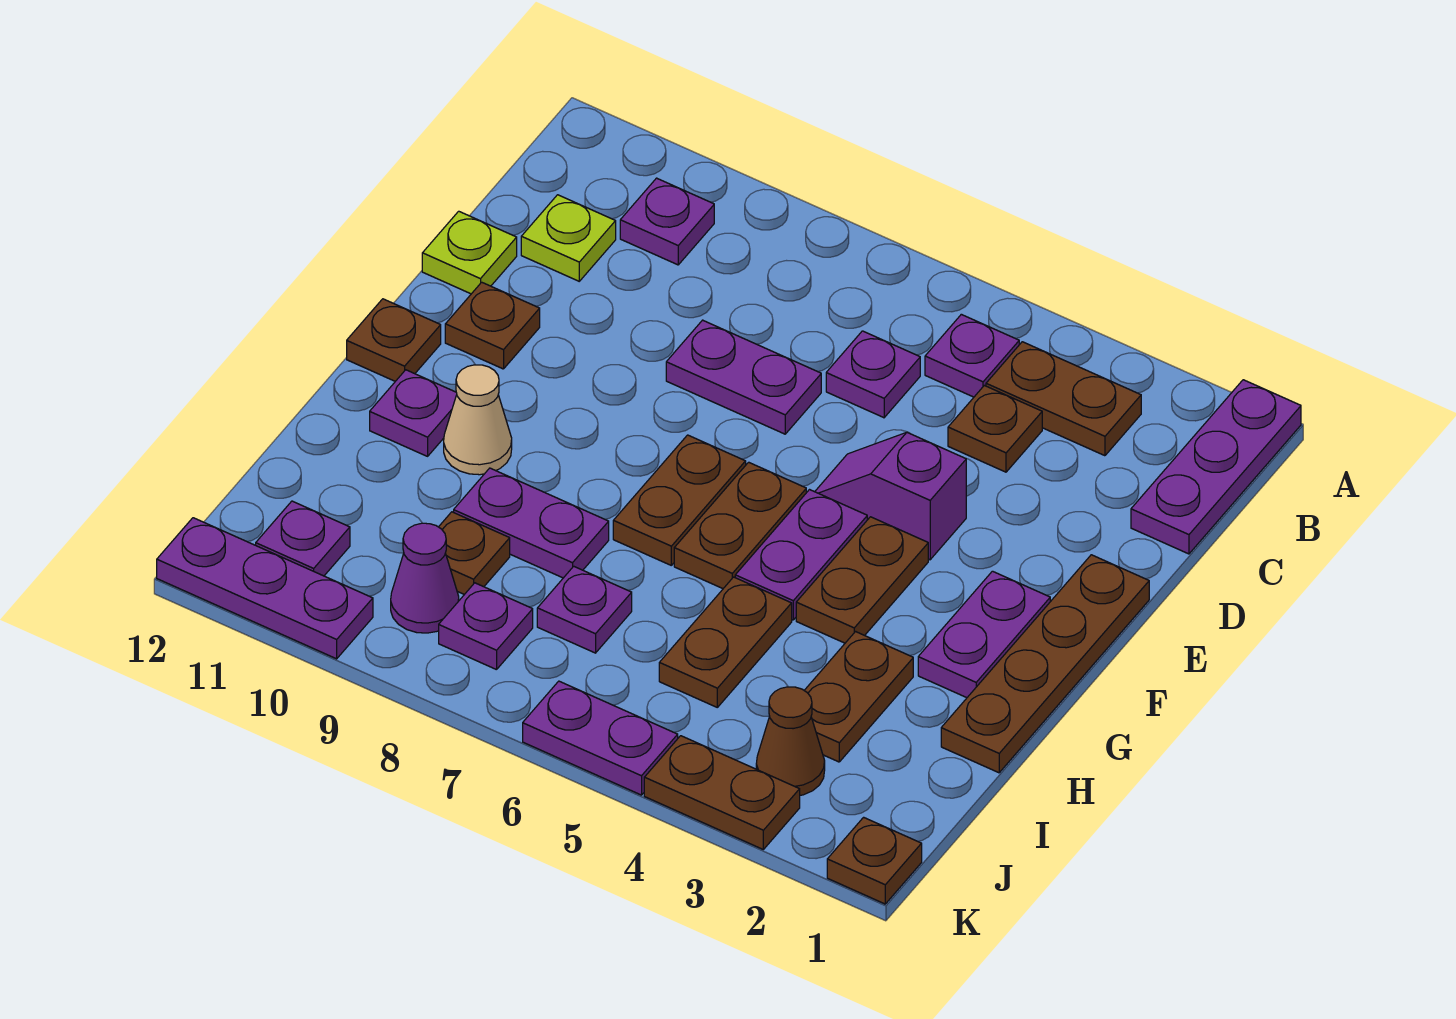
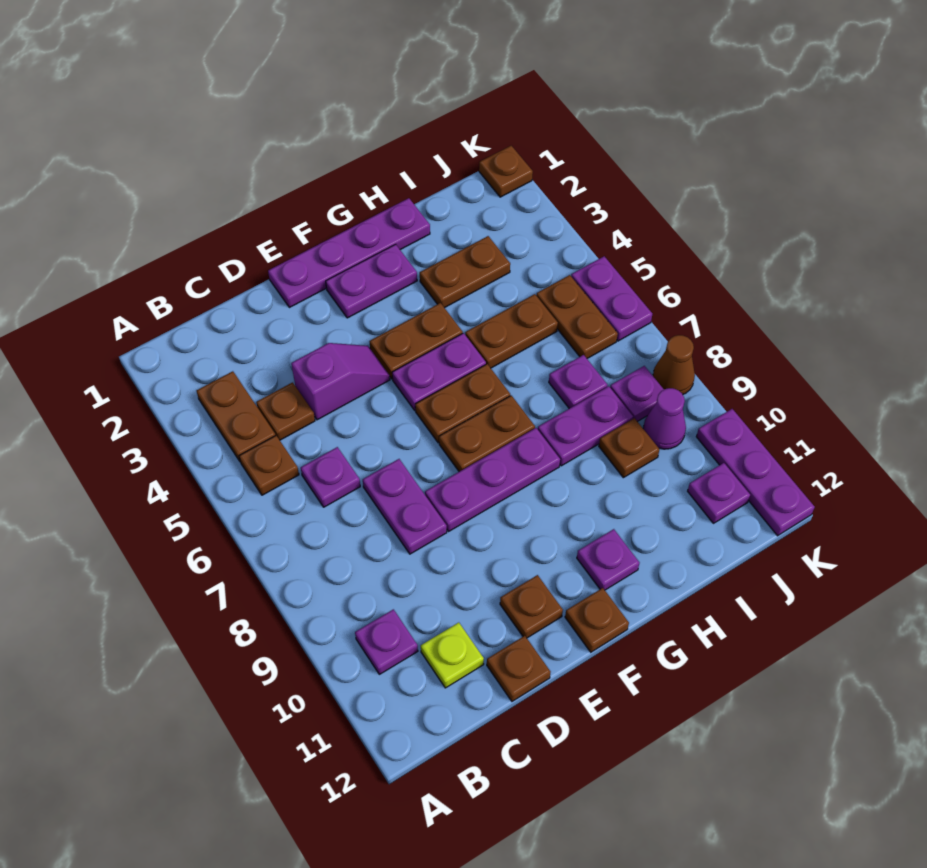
purple plate A1:C1 level 1 -> purple plate E8:G8 level 1
purple plate B5 level 1 -> brown plate B5 level 1
lime plate D12 level 1 -> brown plate D12 level 1
brown plate E1:H1 level 1 -> purple plate E1:H1 level 1
purple slope E4:E5 level 1 top 4 -> purple slope D4:E4 level 1 top D
tan cone G10 level 1 -> none
purple plate H8:H9 level 1 -> purple plate H8:I8 level 1
brown cone J3 level 1 -> brown cone K8 level 1
brown plate K3:K4 level 1 -> brown plate J5:J6 level 1

